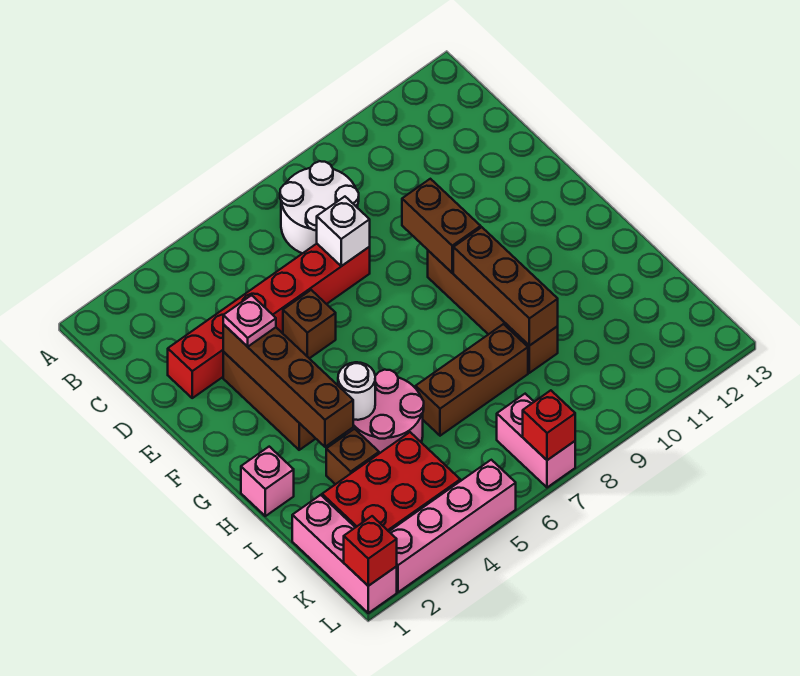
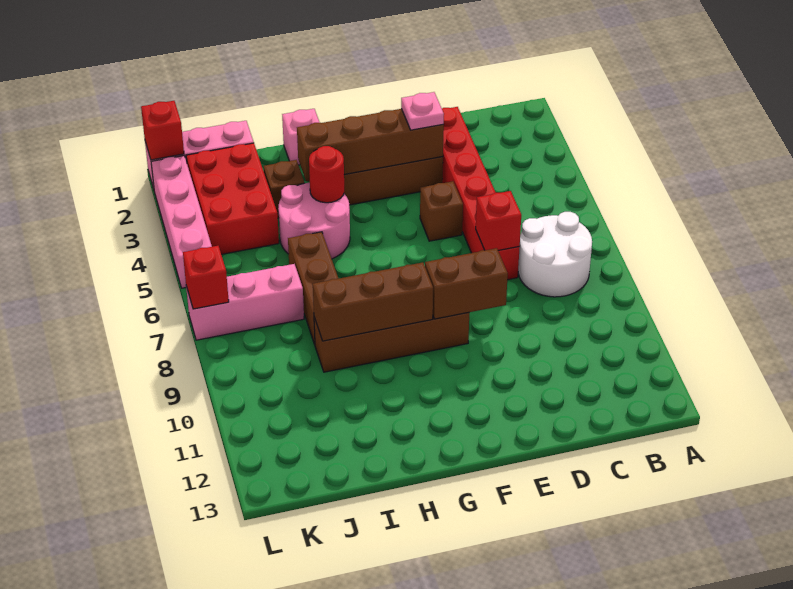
white brick D7 level 2 -> red brick D7 level 2
white round brick H4 level 2 -> red round brick H4 level 2
pink brick K7:L7 level 1 -> pink brick J7:L7 level 1

